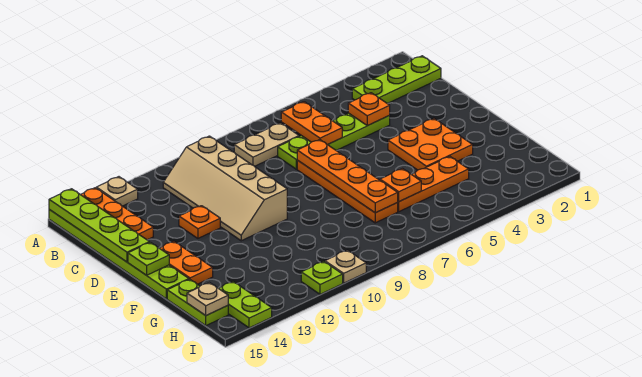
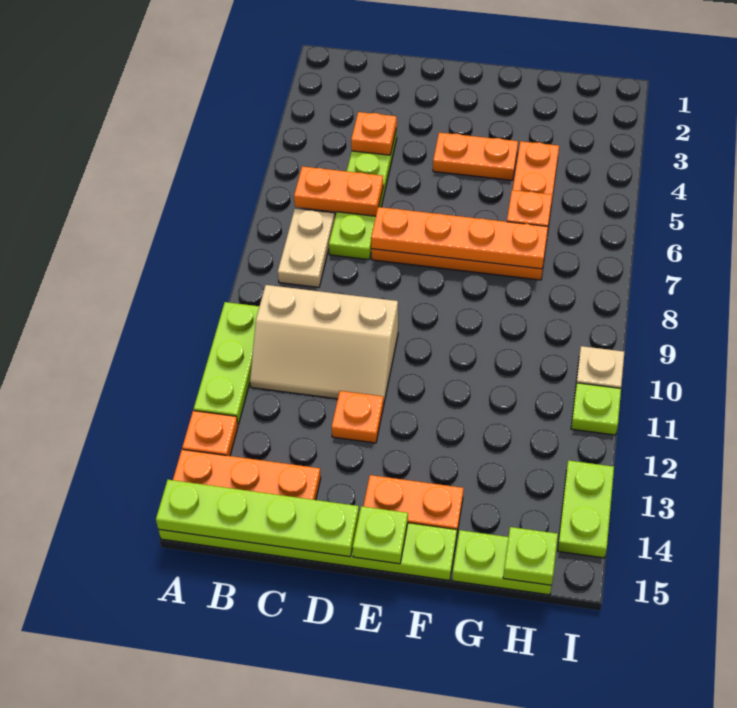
tan plate A13 level 1 -> orange plate A13 level 1
lime plate B1:B3 level 1 -> lime plate A10:A12 level 1
tan slope B10:E11 level 1 top 10 -> tan slope B10:D11 level 1 top 10
orange plate E3:F4 level 1 -> orange plate E4:F4 level 1
lime plate H14:I14 level 1 -> lime plate I13:I14 level 1
tan plate H15 level 2 -> lime plate H15 level 2

